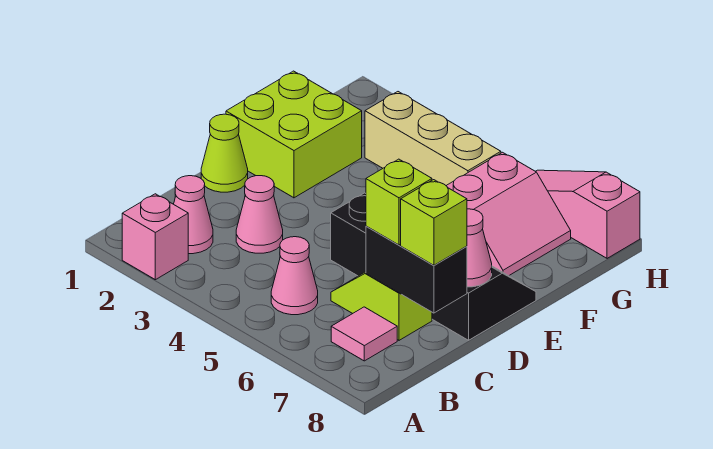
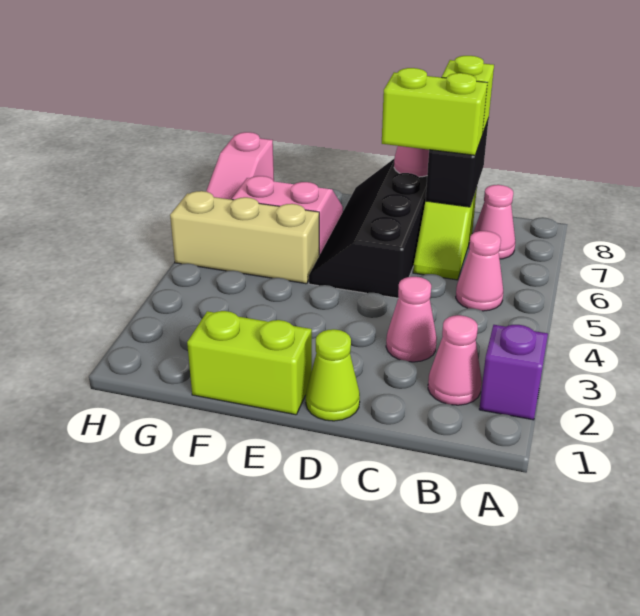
pink brick A2 level 1 -> purple brick A2 level 1
pink tile B7 level 1 -> pink cone B7 level 1
lime brick C7 level 3 -> lime brick C7:D7 level 3
lime brick E1:F2 level 1 -> lime brick E1:F1 level 1
tan brick G3:G5 level 1 -> tan brick F5:H5 level 1

